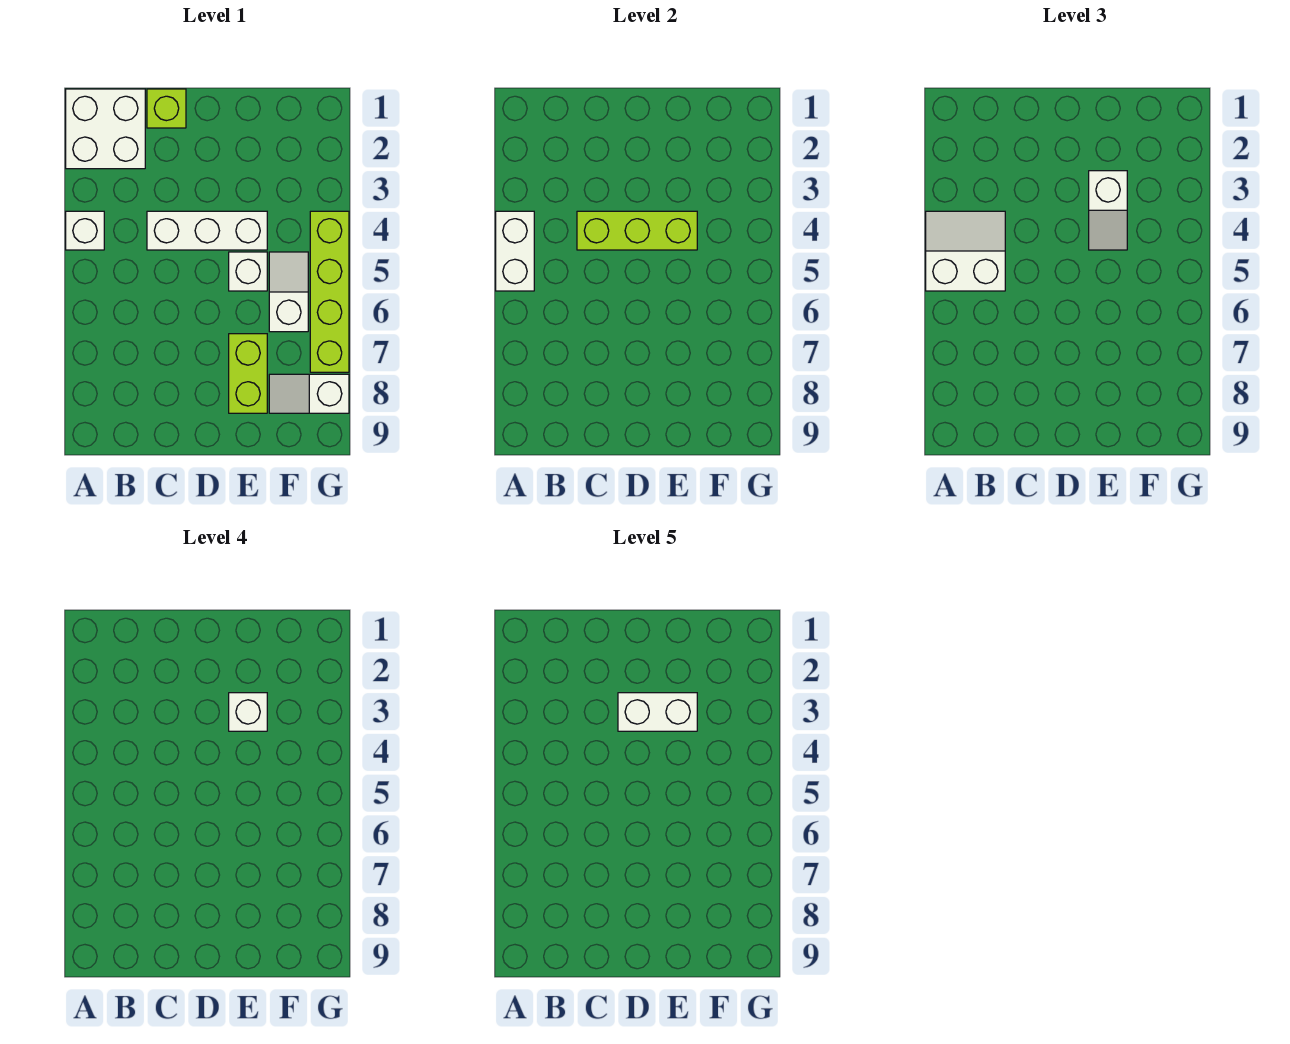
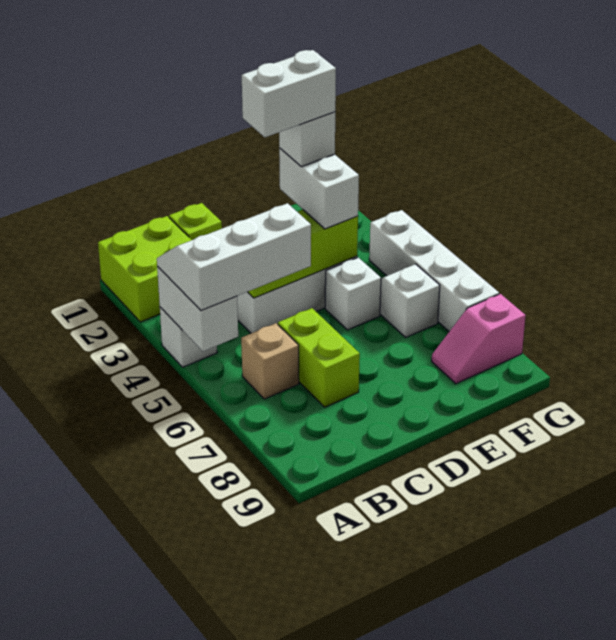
white brick A1:B2 level 1 -> lime brick A1:B2 level 1
white slope A4:B5 level 3 top 5 -> white slope A4:C5 level 3 top 5
none -> tan brick B6 level 1
white slope E3:E4 level 3 top 3 -> white brick E3:E4 level 3
lime brick E7:E8 level 1 -> lime brick C6:C7 level 1
white slope F8:G8 level 1 top G -> pink slope F8:G8 level 1 top G
lime brick G4:G7 level 1 -> white brick G4:G7 level 1

